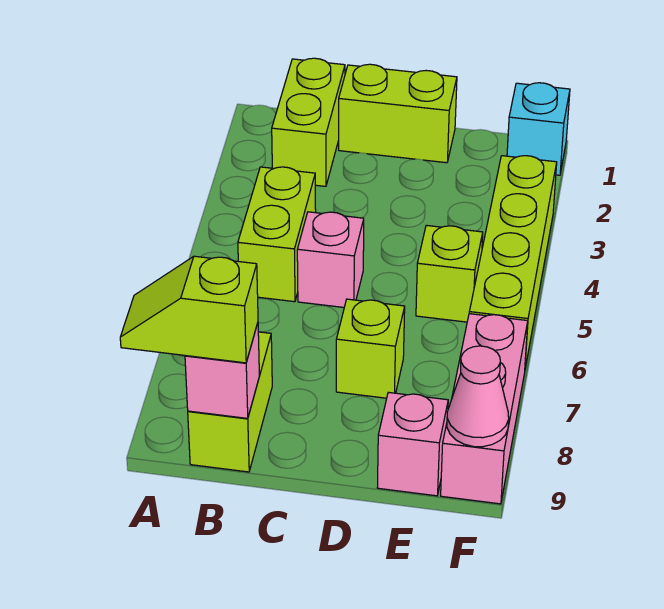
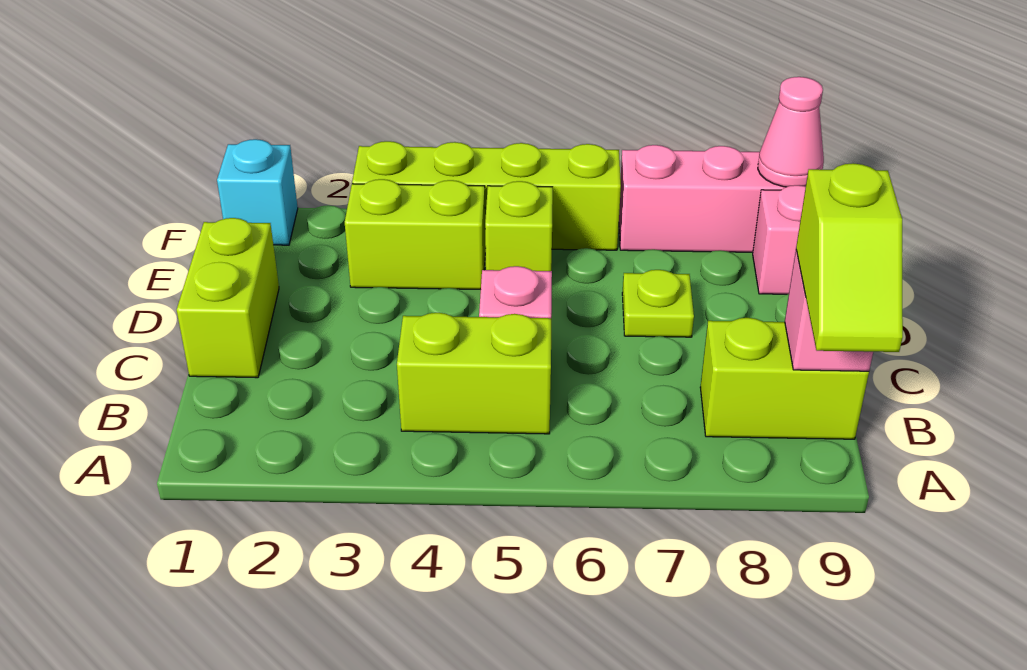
lime brick B1:B2 level 1 -> lime brick E3:E4 level 1
lime brick D7 level 1 -> lime plate D7 level 1

